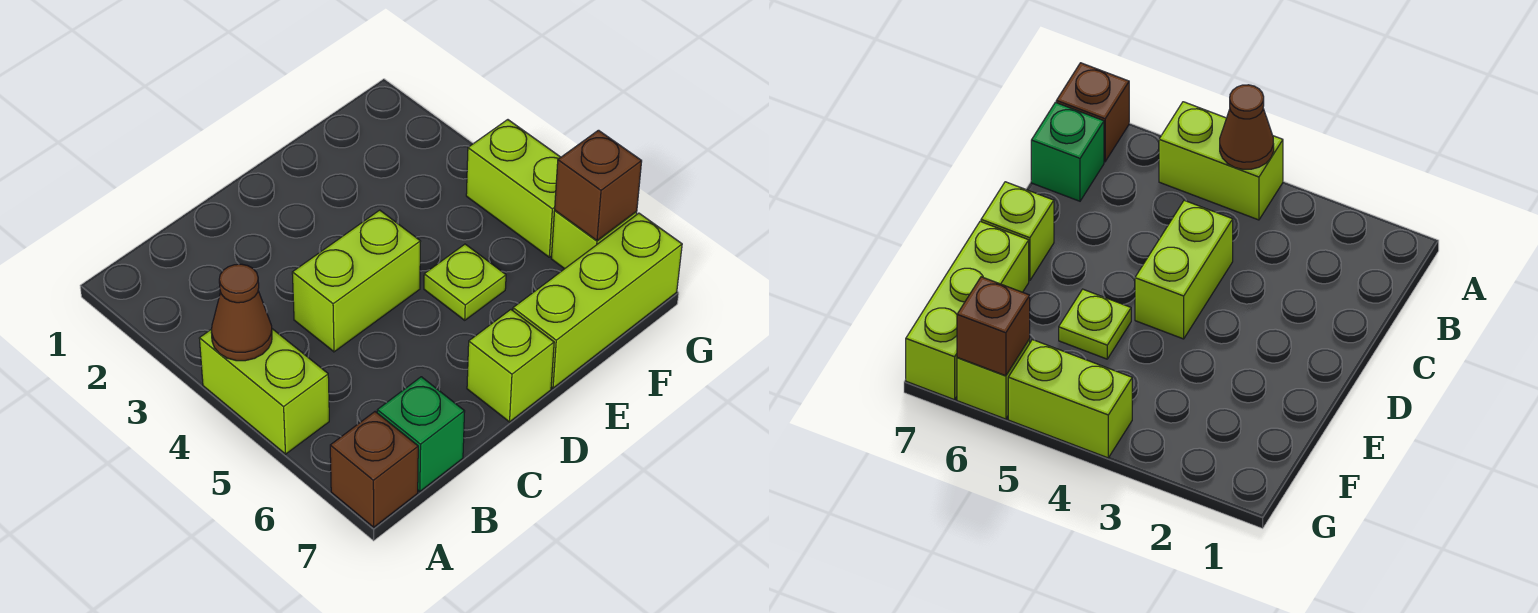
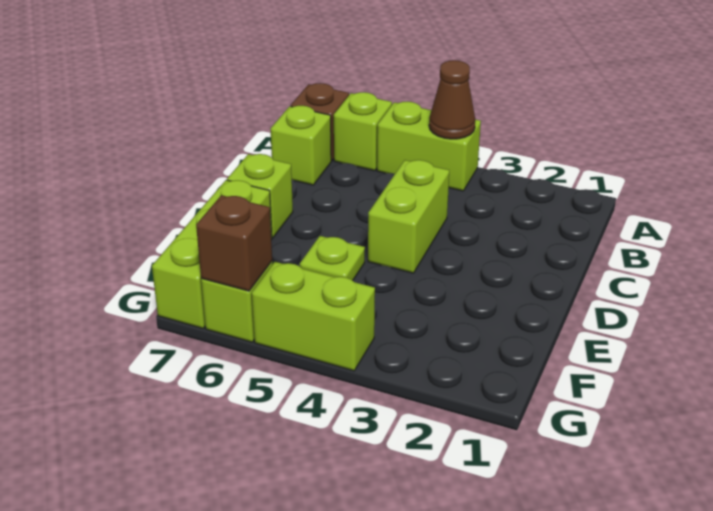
none -> lime brick A6 level 1
green brick B7 level 1 -> lime brick B7 level 1

